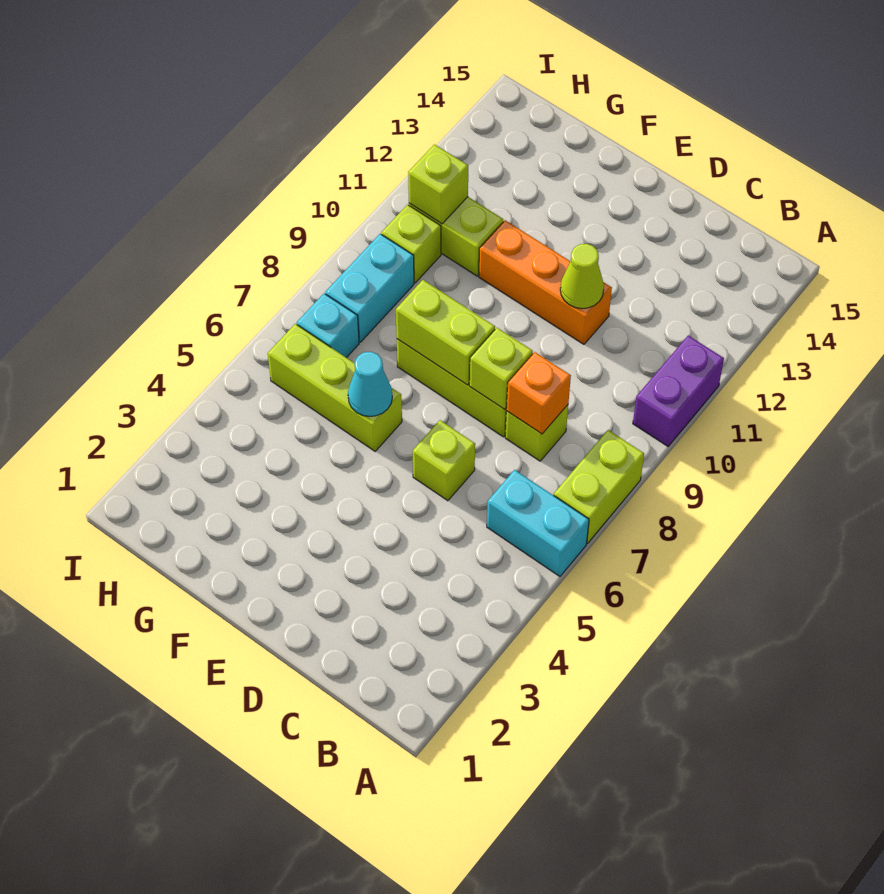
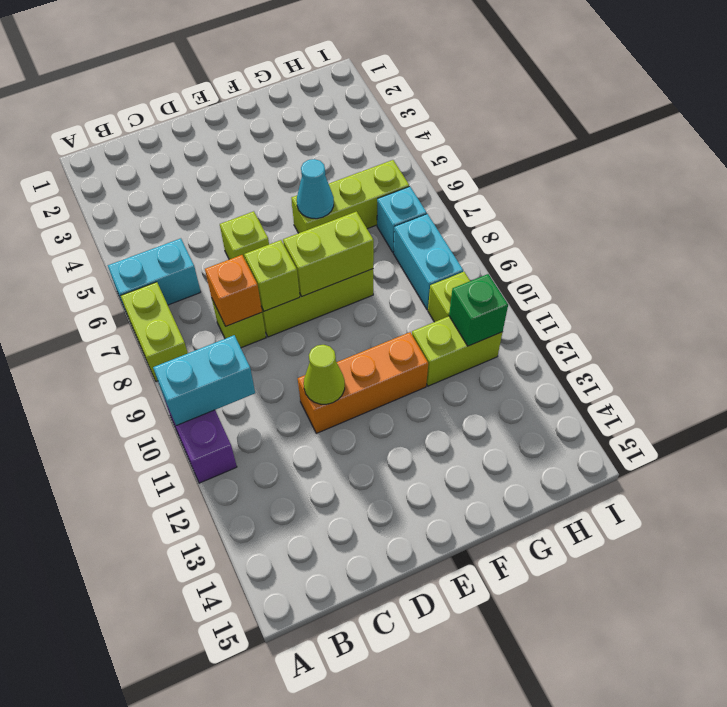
none -> cyan brick A10:B10 level 2
lime brick H11 level 2 -> green brick H11 level 2

